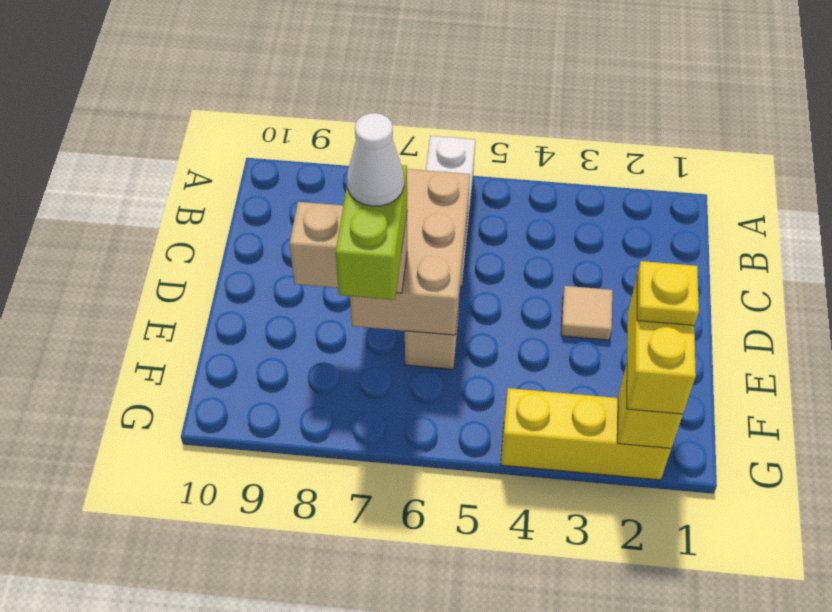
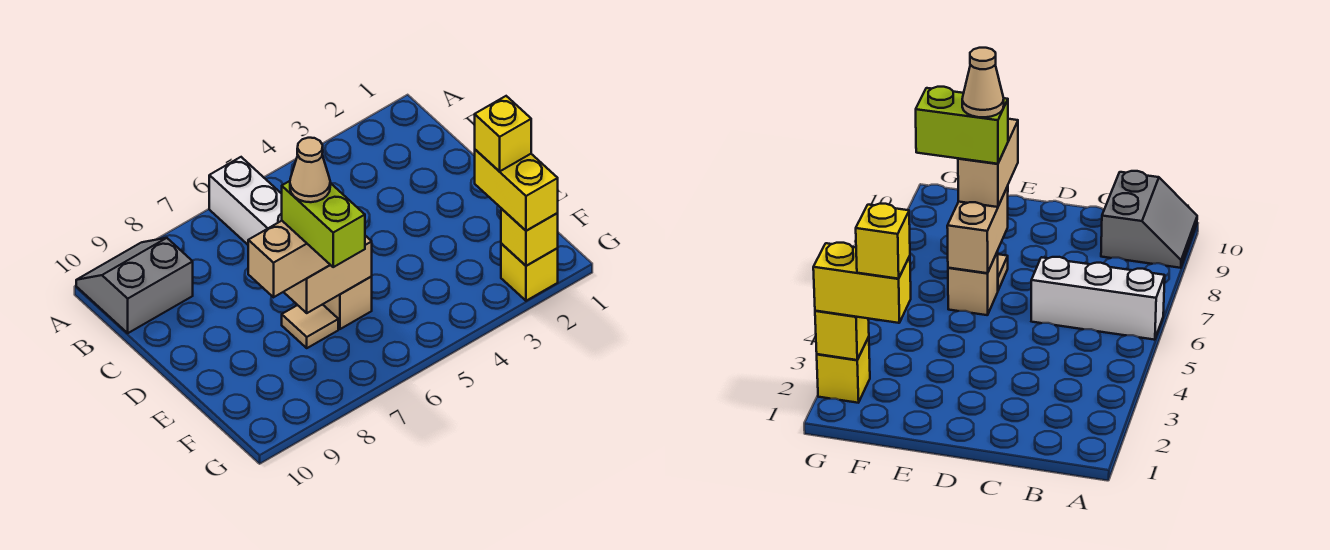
none -> grey slope A9:B10 level 1 top B
tan brick C6:E7 level 2 -> tan brick E6:E7 level 2
tan tile D3 level 1 -> tan tile E7 level 1
white cone E7 level 5 -> tan cone E7 level 5
yellow plate F2 level 4 -> yellow brick F2 level 4
yellow brick G2:G4 level 1 -> yellow brick G2 level 1

